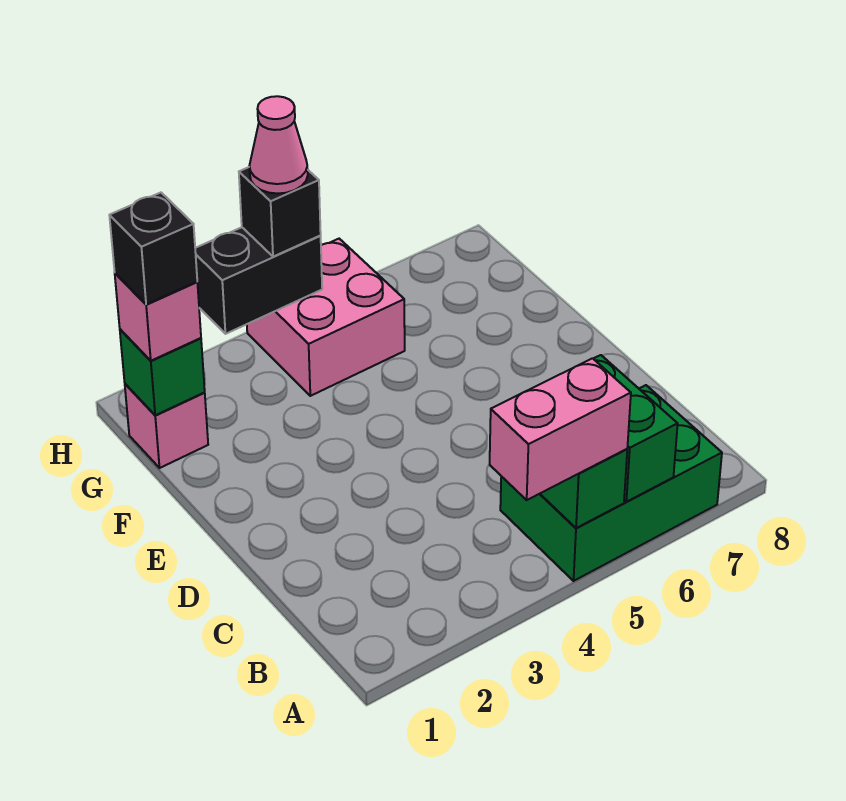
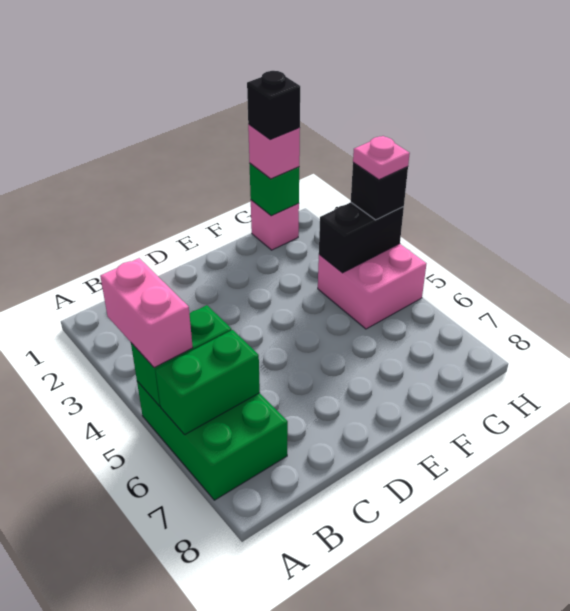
black brick H3:H4 level 2 -> black brick G4:H4 level 2
pink cone H4 level 4 -> pink plate H4 level 4

